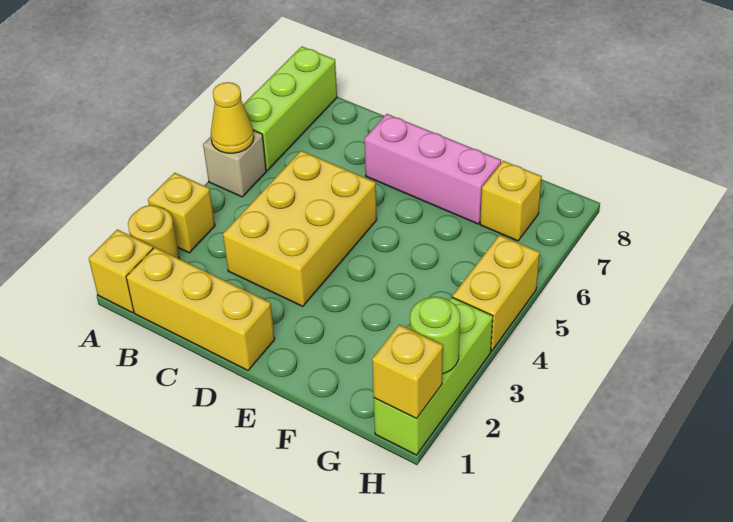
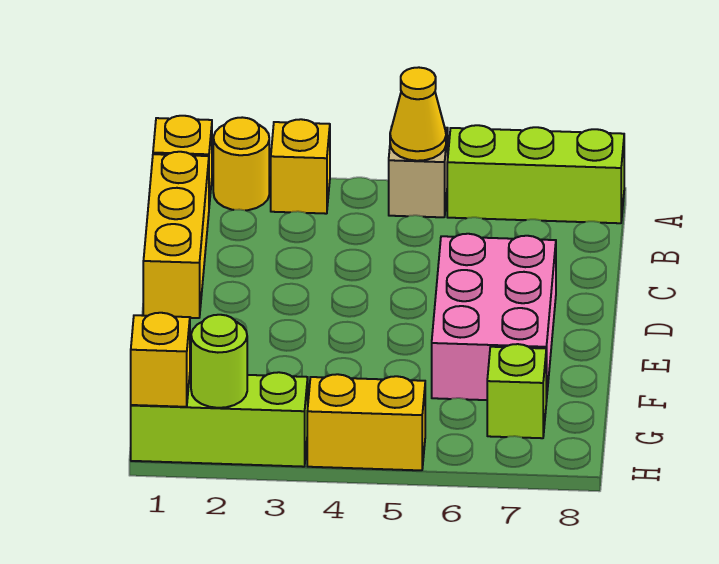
yellow brick C3:D5 level 1 -> none
pink brick D7:F7 level 1 -> pink brick D6:F7 level 1
yellow brick G7 level 1 -> lime brick G7 level 1

